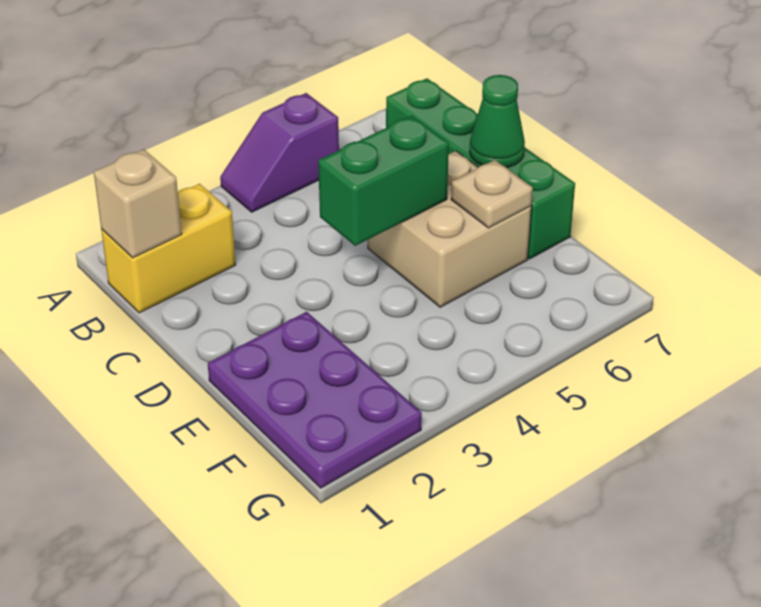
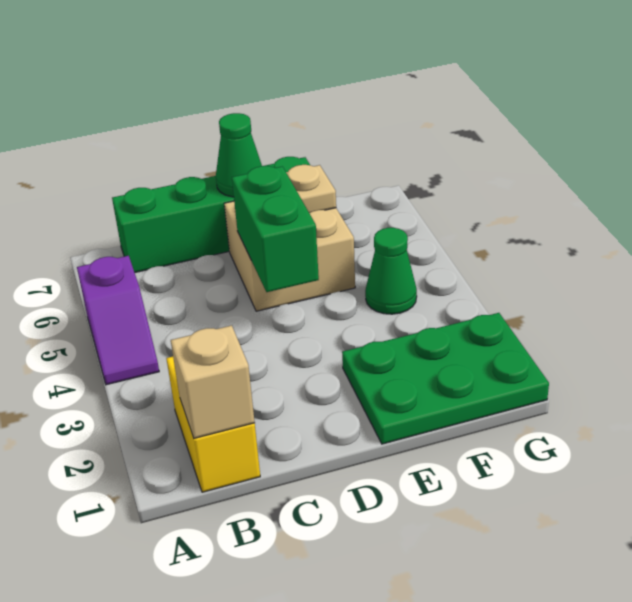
purple plate E1:G2 level 1 -> green plate E1:G2 level 1
none -> green cone F4 level 1

